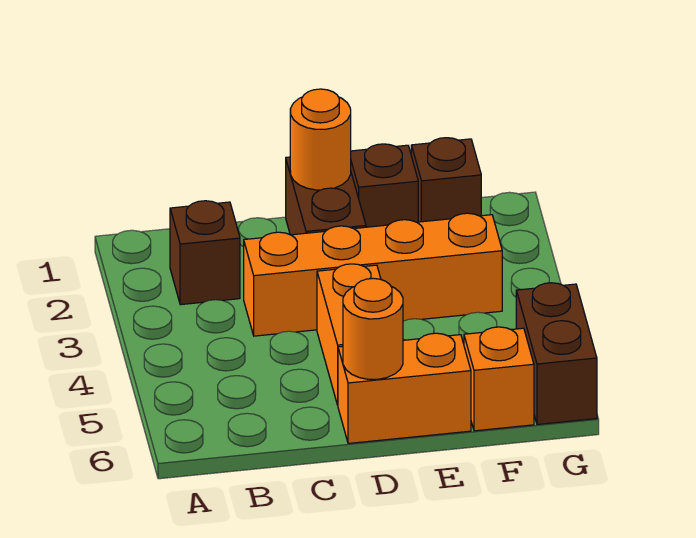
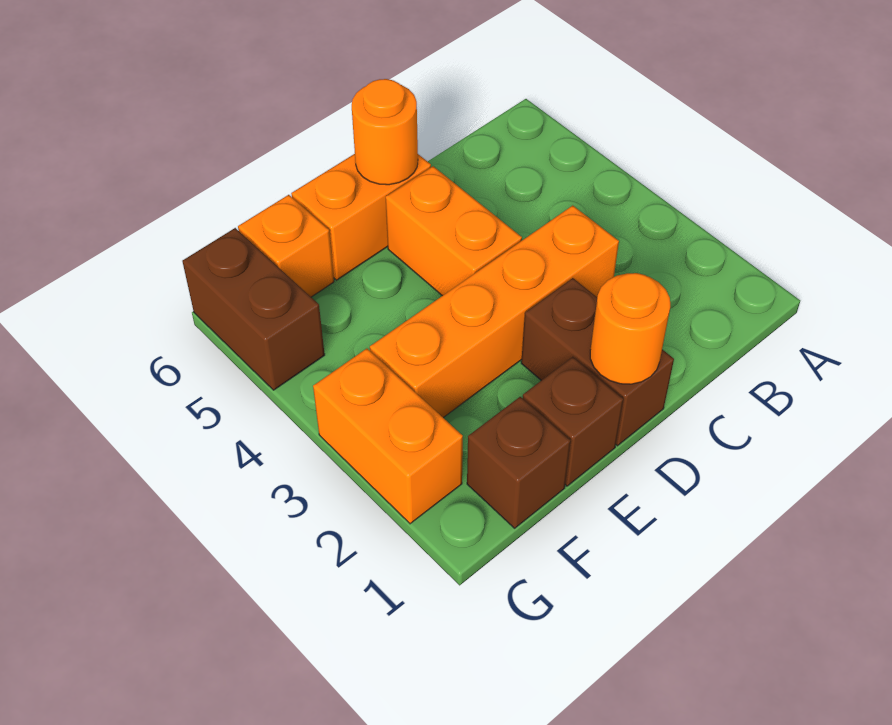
brown brick B2 level 1 -> none
none -> orange brick G2:G3 level 1

